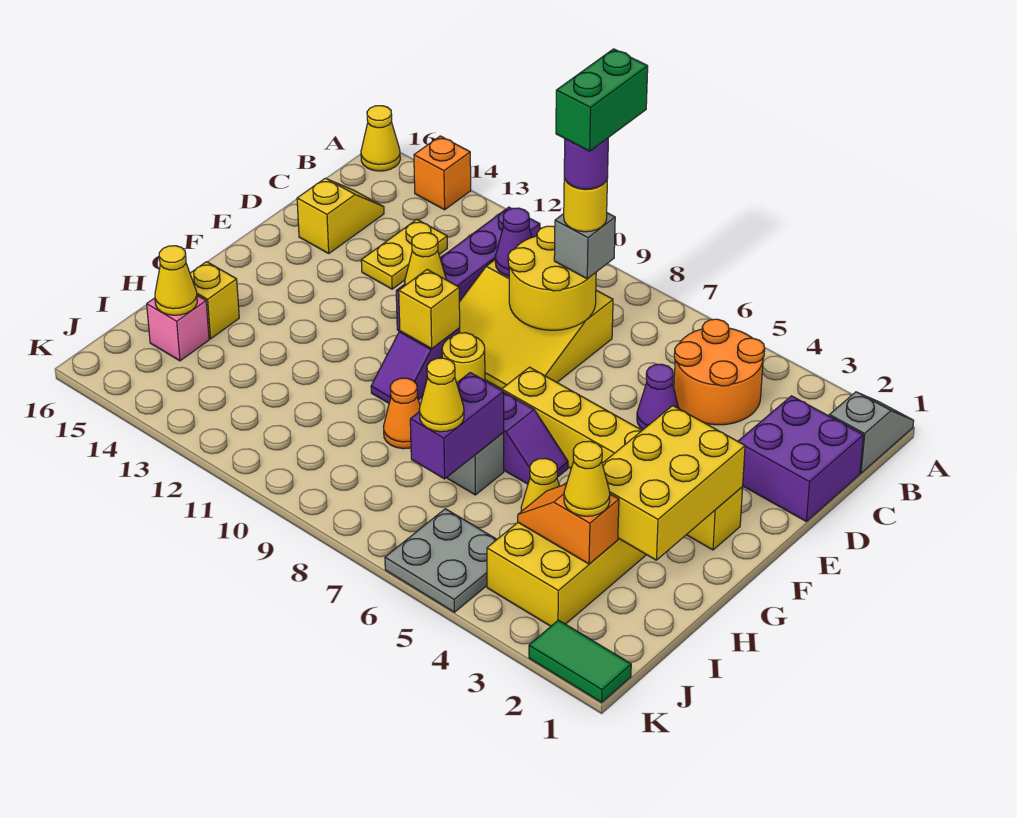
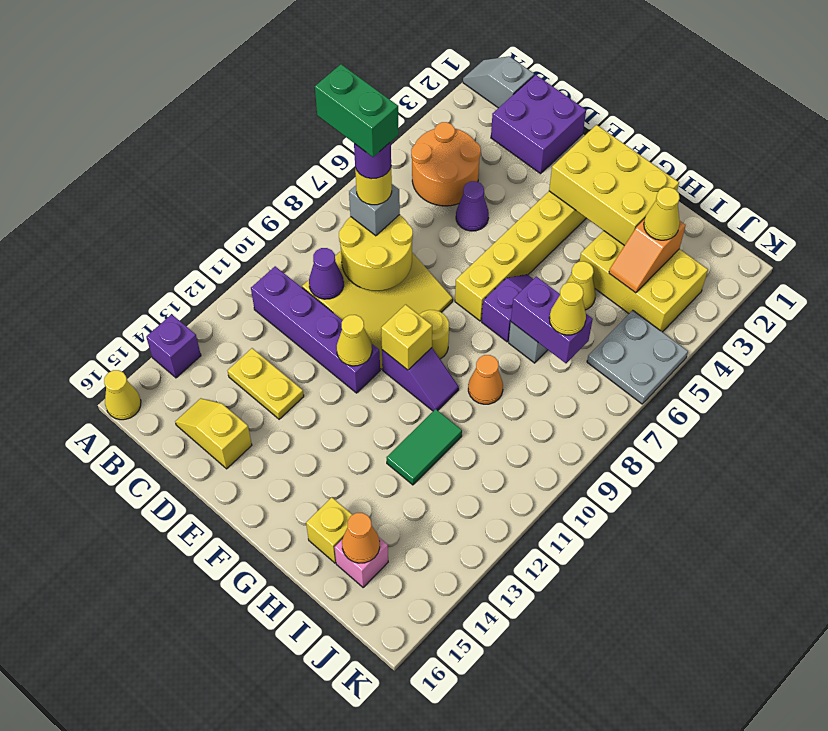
orange brick A14 level 1 -> purple brick A14 level 1
yellow cone I15 level 2 -> orange cone I15 level 2
green tile K1:K2 level 1 -> green tile H11:H12 level 1

